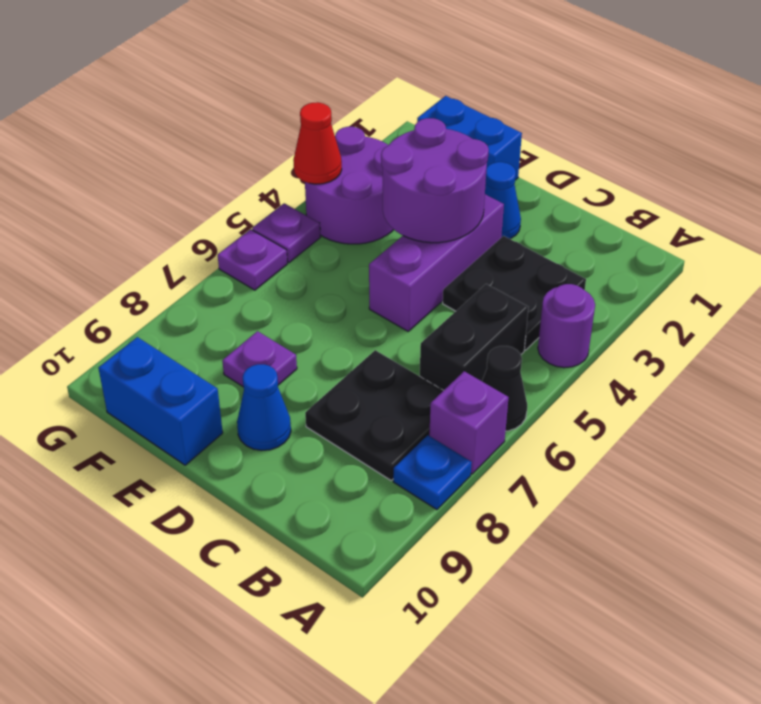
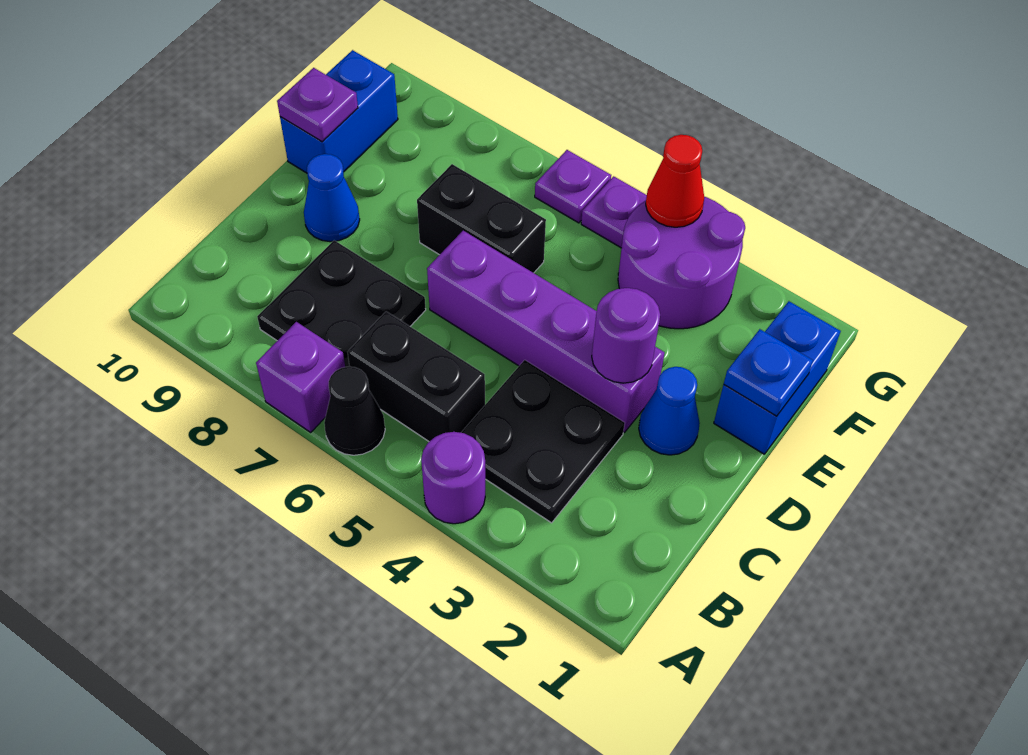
blue plate A8 level 1 -> blue plate E1 level 2
purple brick D3:D5 level 1 -> purple brick D3:D6 level 1
purple round brick D3:E4 level 2 -> purple round brick D3 level 2
none -> black brick E6:E7 level 1
purple plate E8 level 1 -> purple plate E10 level 2

